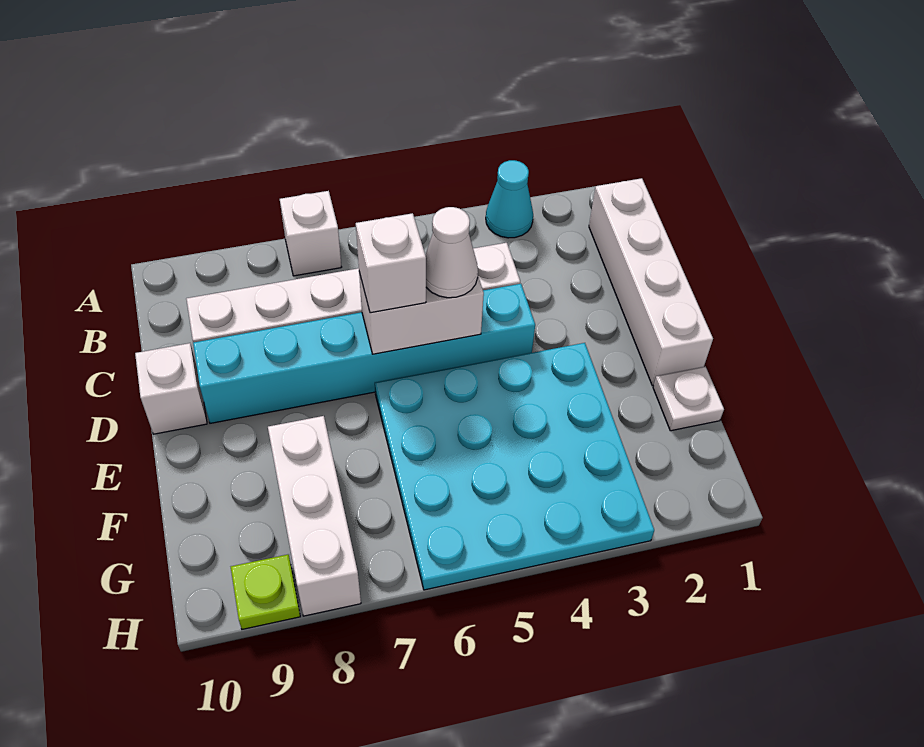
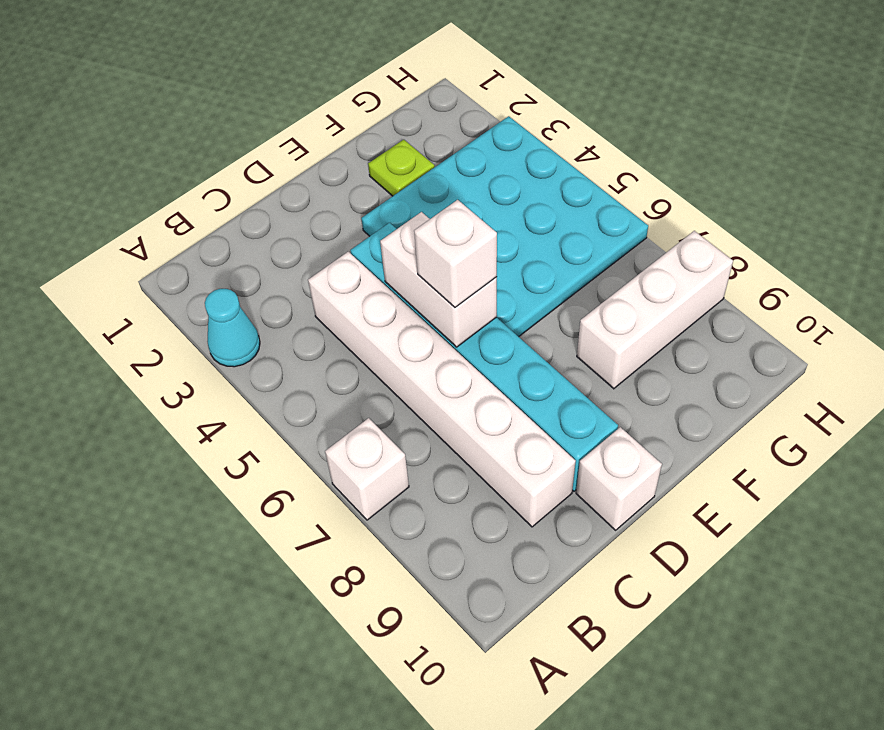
white brick B1:E1 level 1 -> none
white cone D5 level 3 -> none
white plate F1 level 1 -> none
lime plate H9 level 1 -> lime plate F2 level 1

